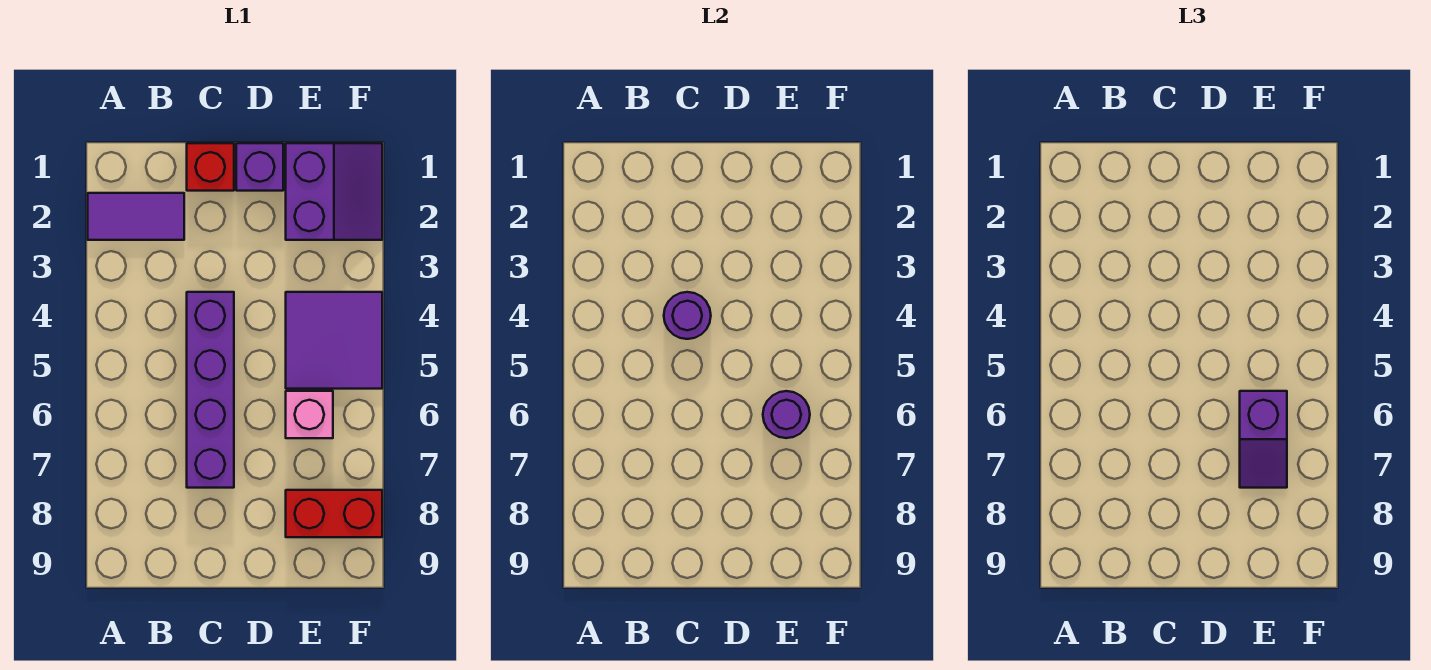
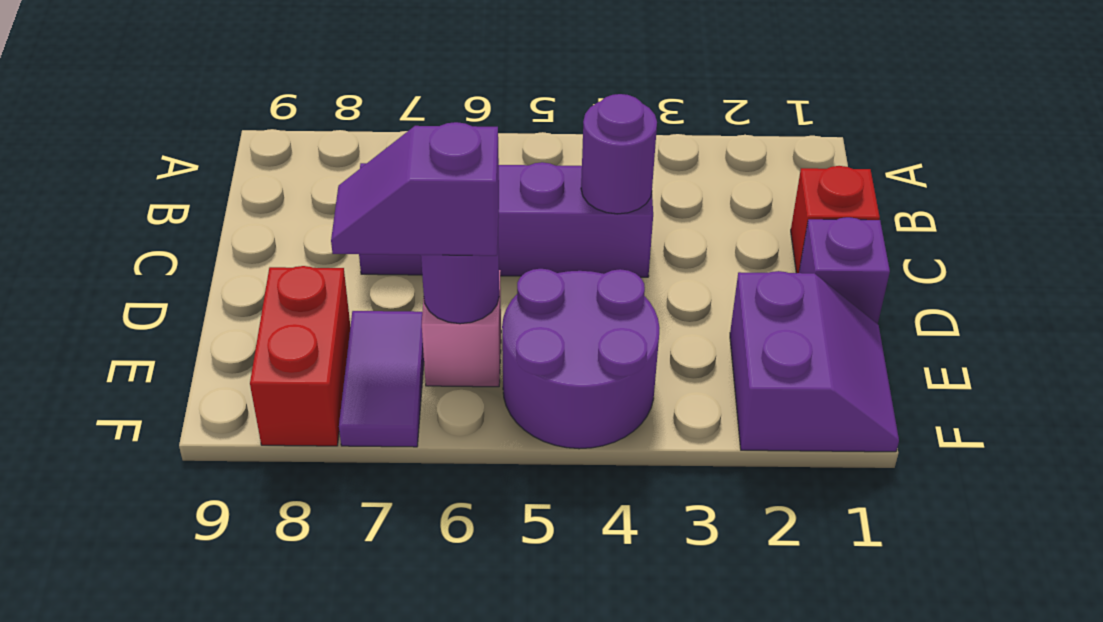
purple tile A2:B2 level 1 -> purple tile E7:F7 level 1
purple slope E1:F2 level 1 top E -> purple slope E1:F2 level 1 top 2
purple tile E4:F5 level 1 -> purple round brick E4:F5 level 1

